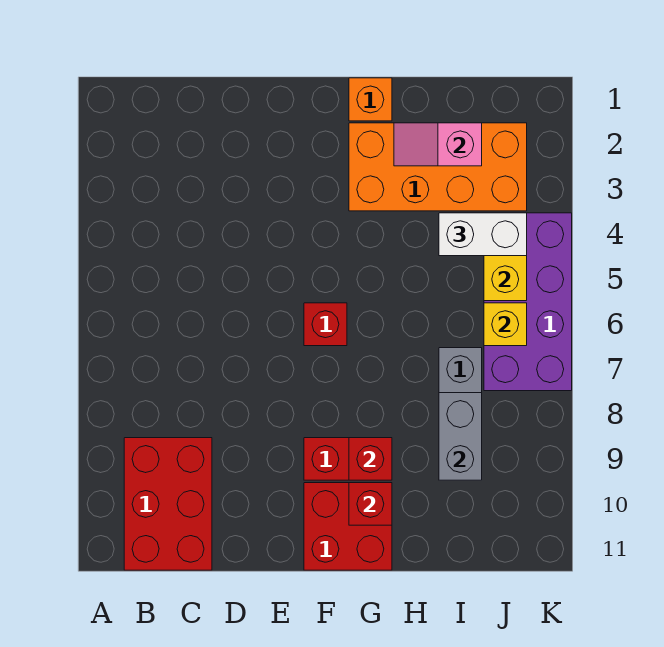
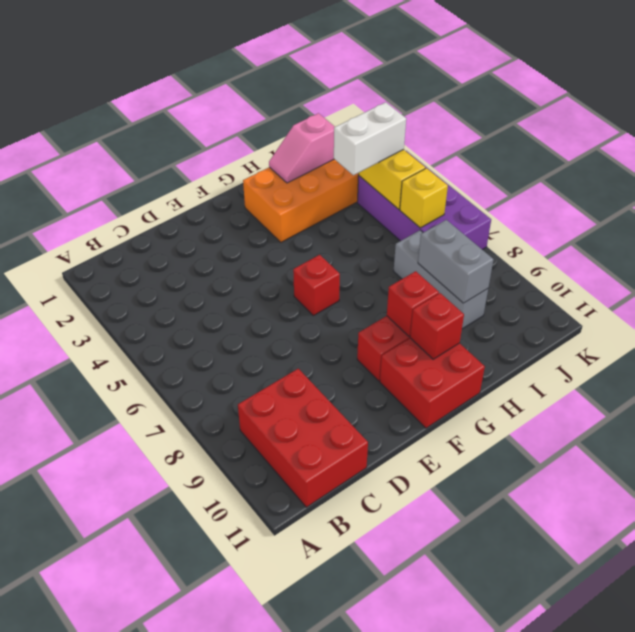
orange brick G1 level 1 -> none

